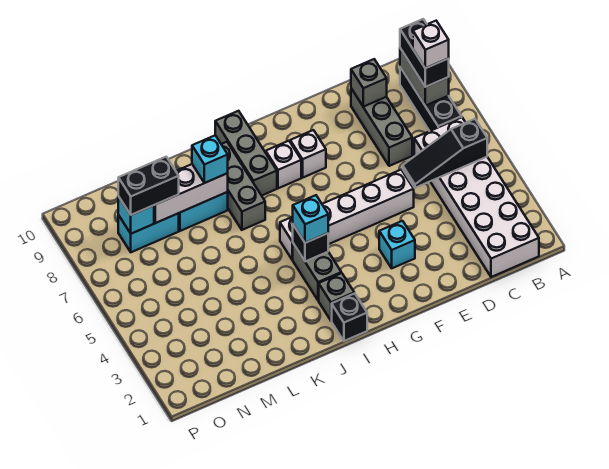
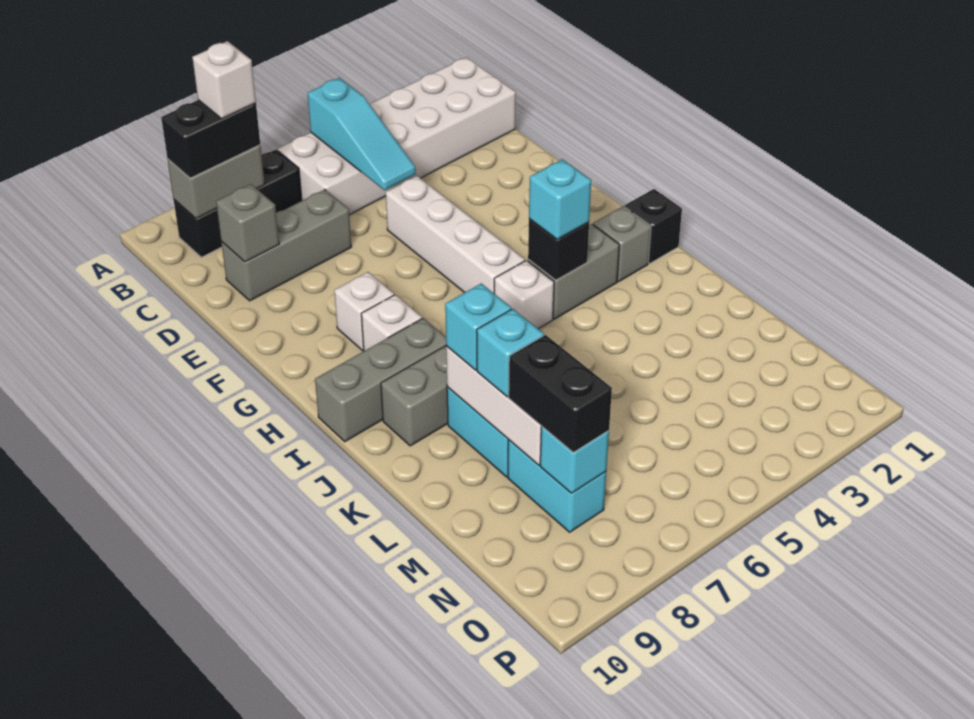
black slope B5:D5 level 2 top B -> cyan slope B5:D5 level 2 top B
cyan brick F3 level 1 -> cyan brick L8 level 3

